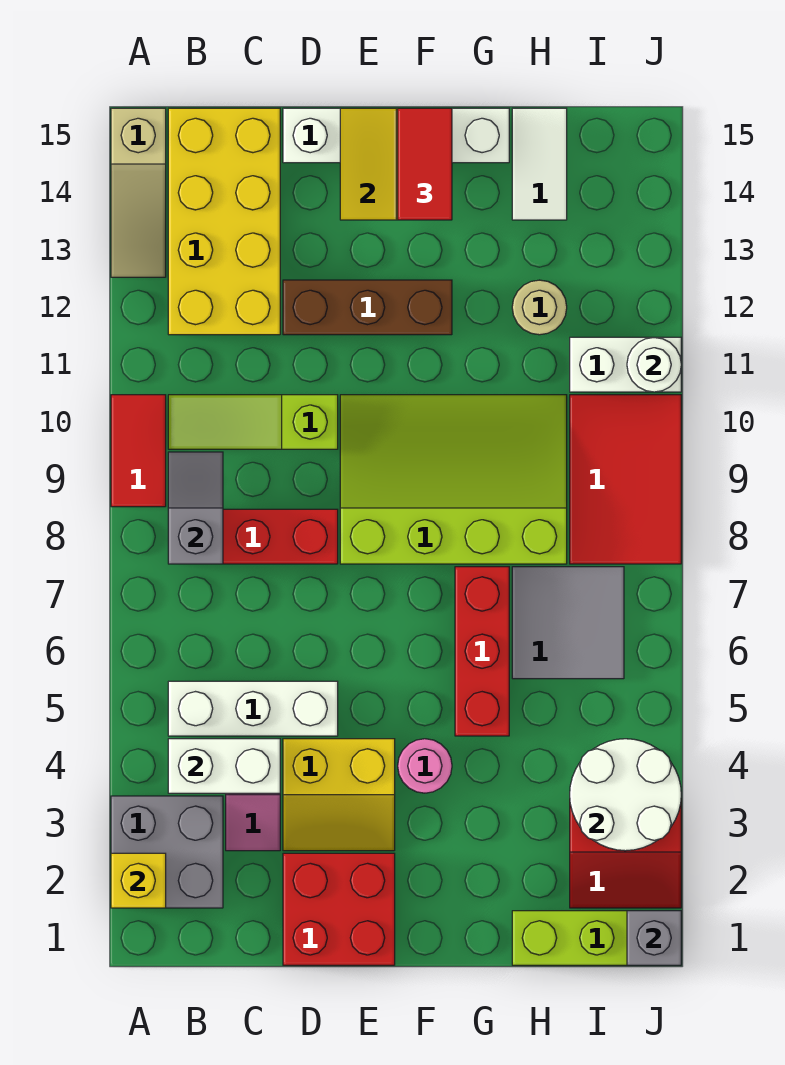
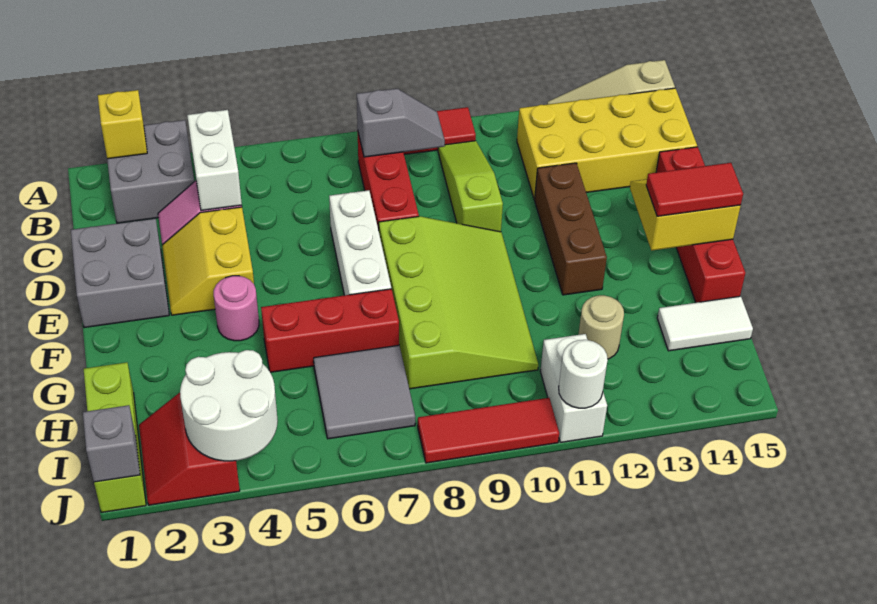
white brick B5:D5 level 1 -> white brick D7:F7 level 1
red brick D1:E2 level 1 -> grey brick D1:E2 level 1
white brick D15:G15 level 1 -> red brick D15:G15 level 1
red tile I8:J10 level 1 -> red tile J8:J10 level 1

